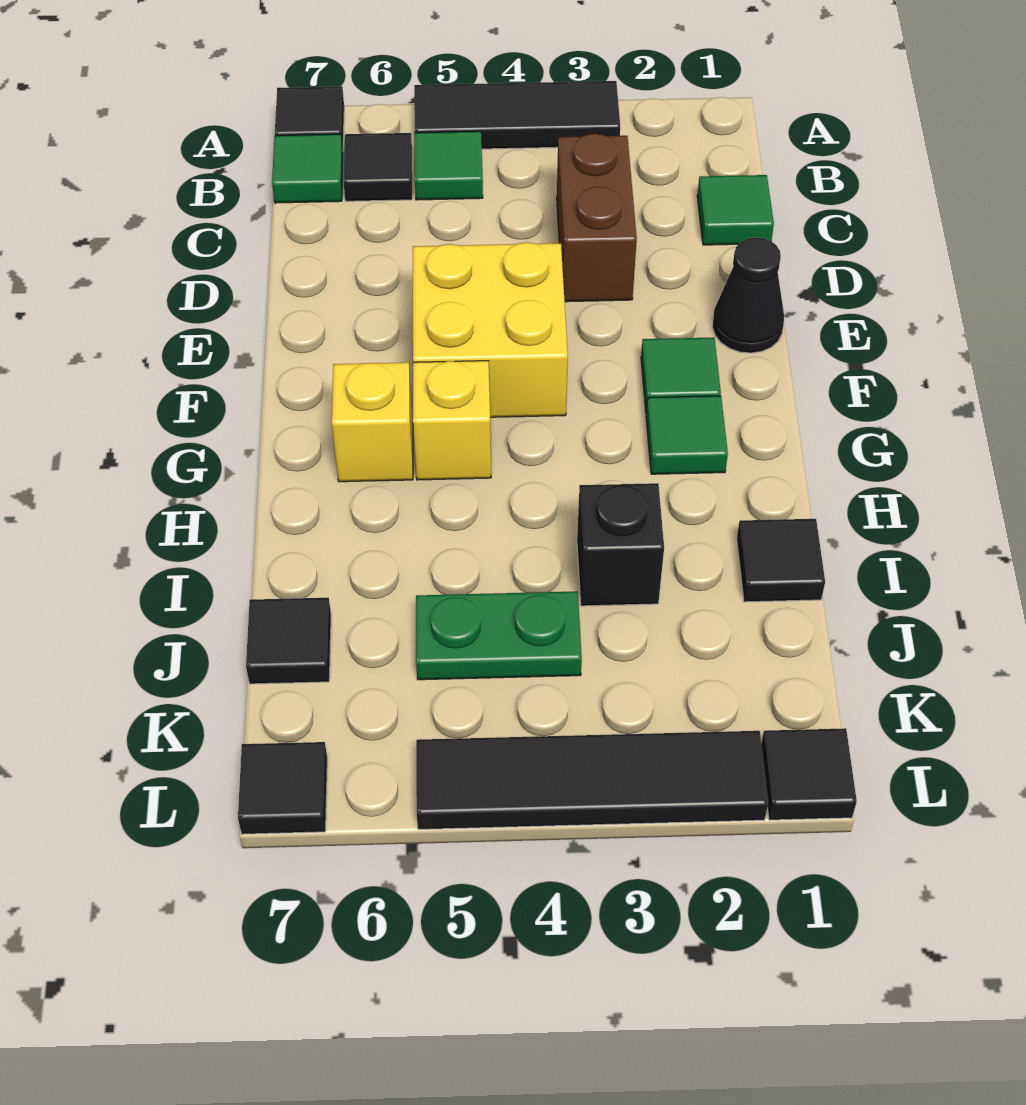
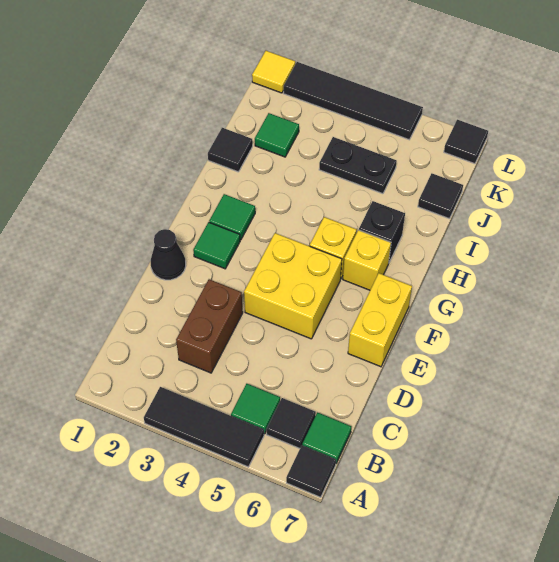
green tile C1 level 1 -> green tile J2 level 1
none -> yellow brick E7:F7 level 1
black brick I3 level 1 -> black brick H6 level 1
green plate J4:J5 level 1 -> black plate J4:J5 level 1
black tile L1 level 1 -> yellow tile L1 level 1

